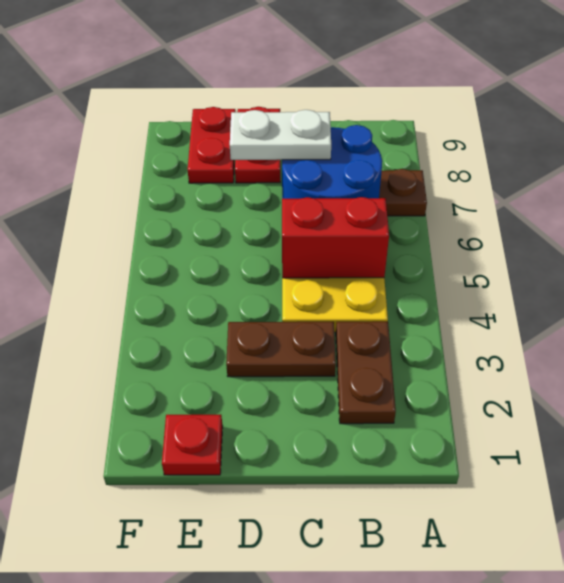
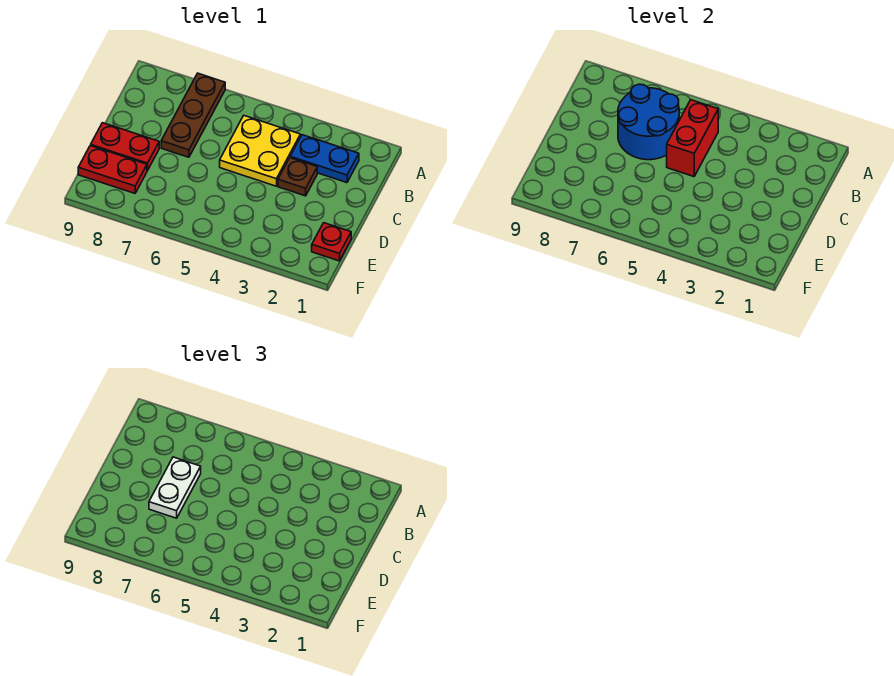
brown plate B2:B3 level 1 -> blue plate B2:B3 level 1
brown plate C3:D3 level 1 -> brown plate C3 level 1

